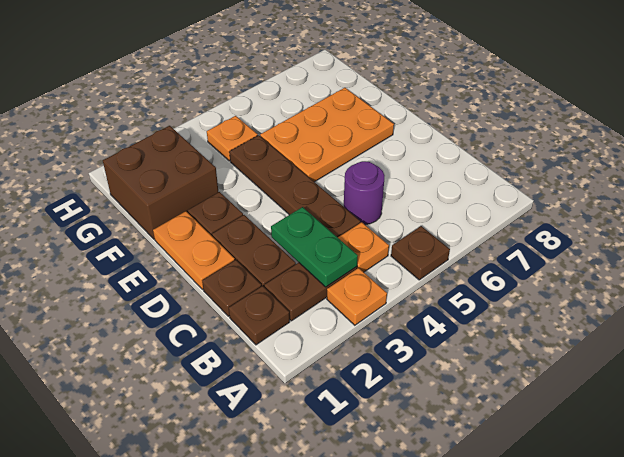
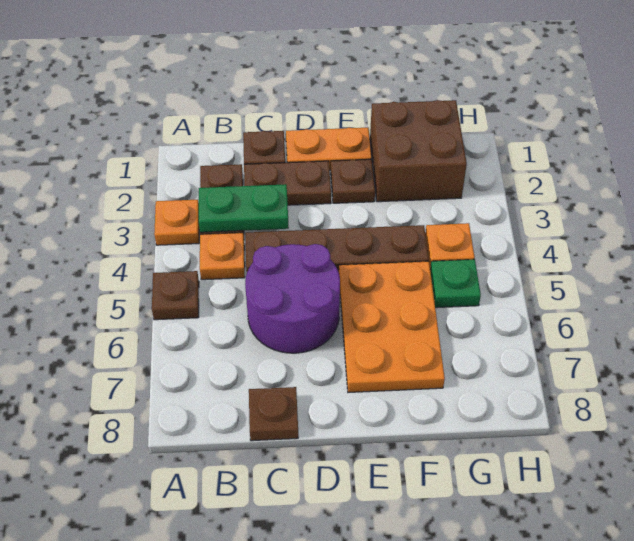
brown plate B1 level 1 -> brown plate C8 level 1
purple round brick C5 level 1 -> purple round brick C5:D6 level 1
none -> green plate G5 level 1

